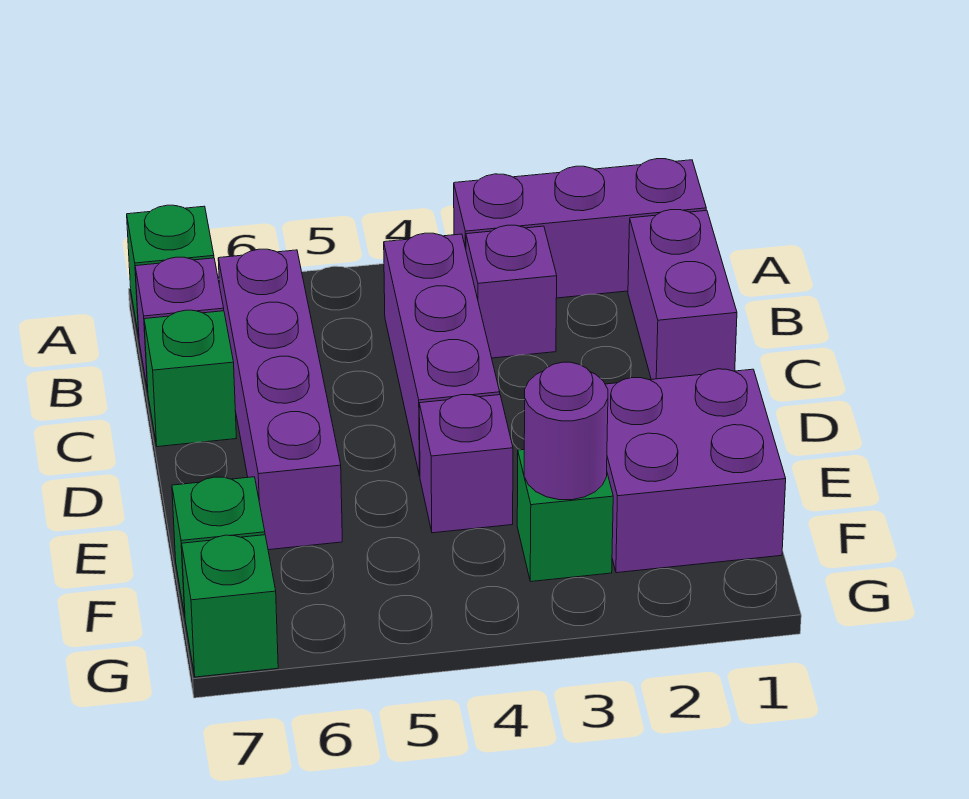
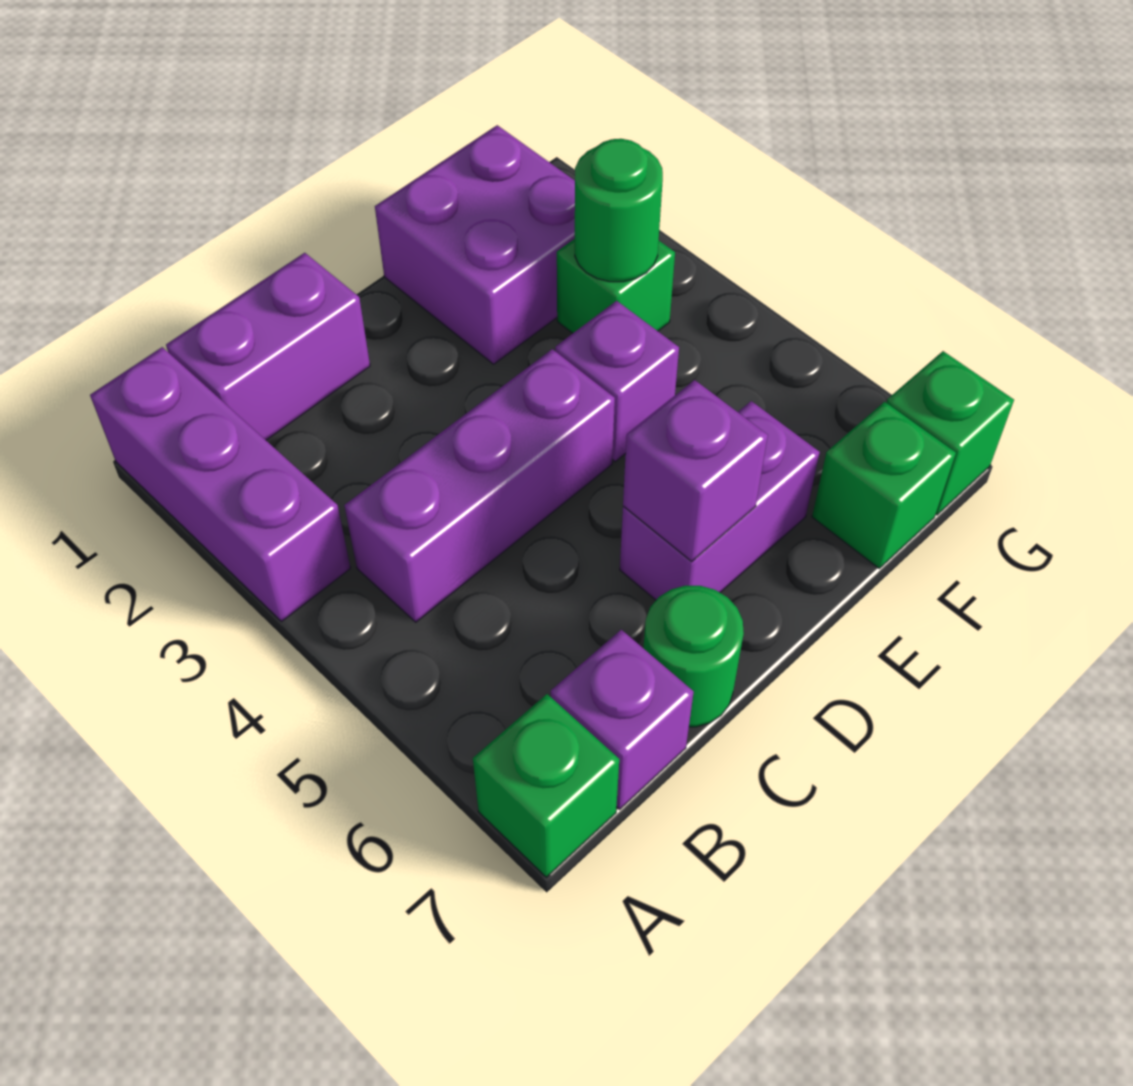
purple brick B3 level 1 -> purple brick D6 level 2
purple brick B6:E6 level 1 -> purple brick D6:E6 level 1
green brick C7 level 1 -> green round brick C7 level 1
purple round brick F3 level 2 -> green round brick F3 level 2

